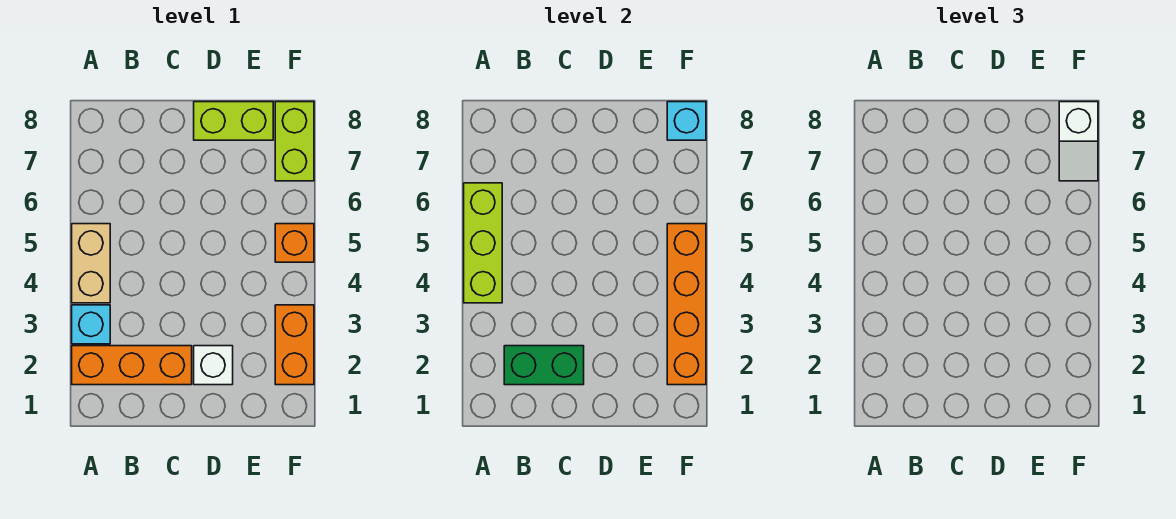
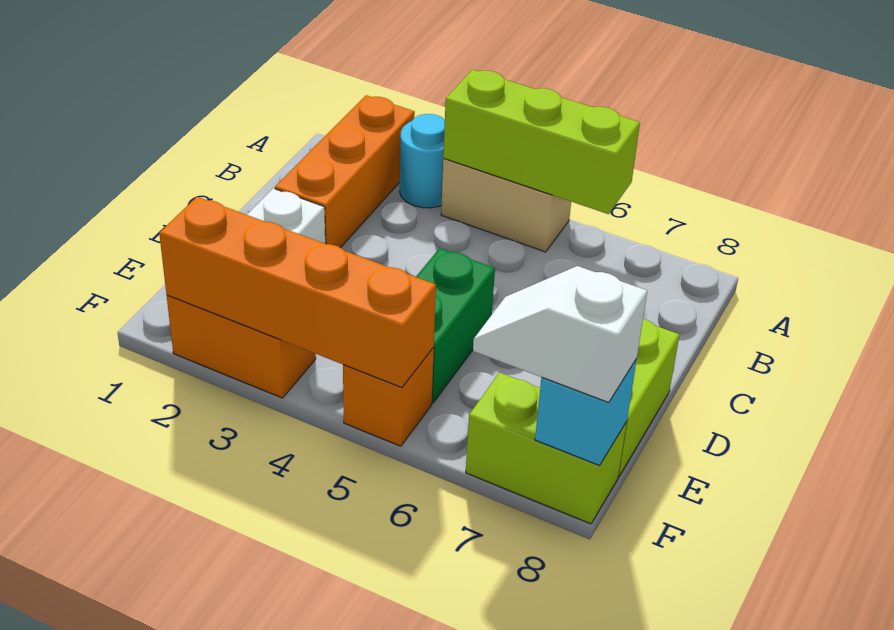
cyan brick A3 level 1 -> cyan round brick A3 level 1
green brick B2:C2 level 2 -> green brick D5:E5 level 1

